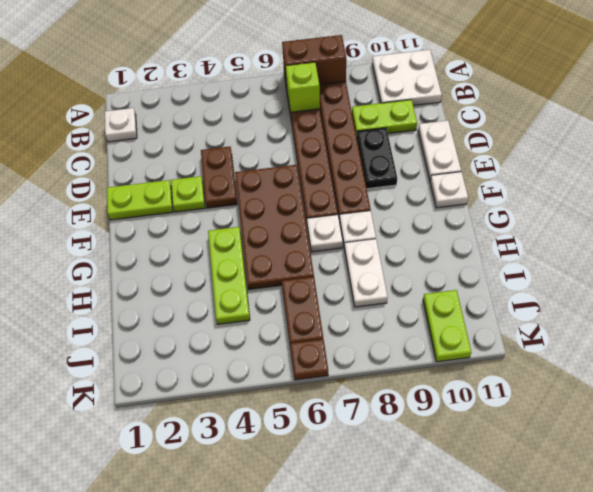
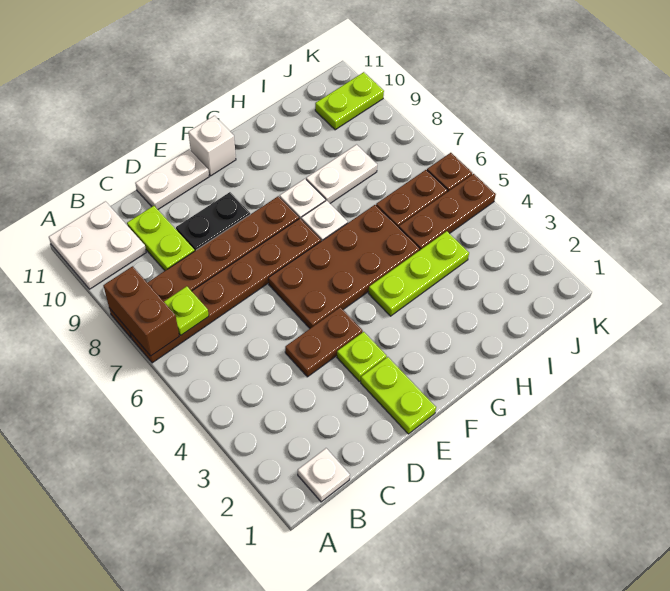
lime brick B7 level 2 -> lime plate B7 level 2
white plate F11 level 1 -> white brick F11 level 1
none -> brown plate I5:K5 level 1

